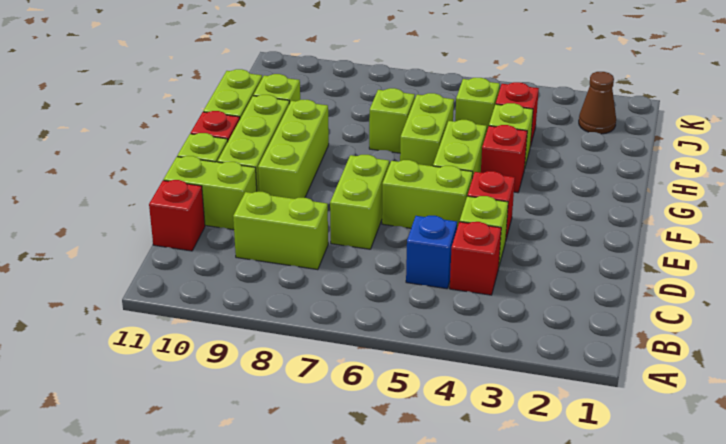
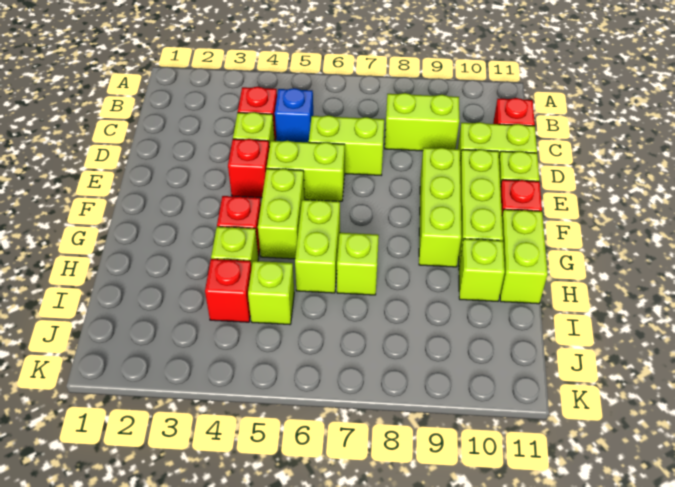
lime brick D7:E7 level 1 -> lime brick D6:D7 level 1
brown cone J2 level 1 -> none

